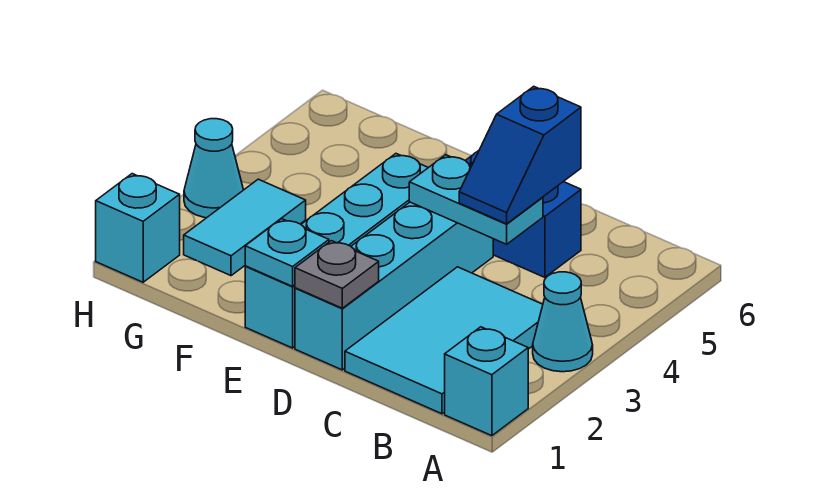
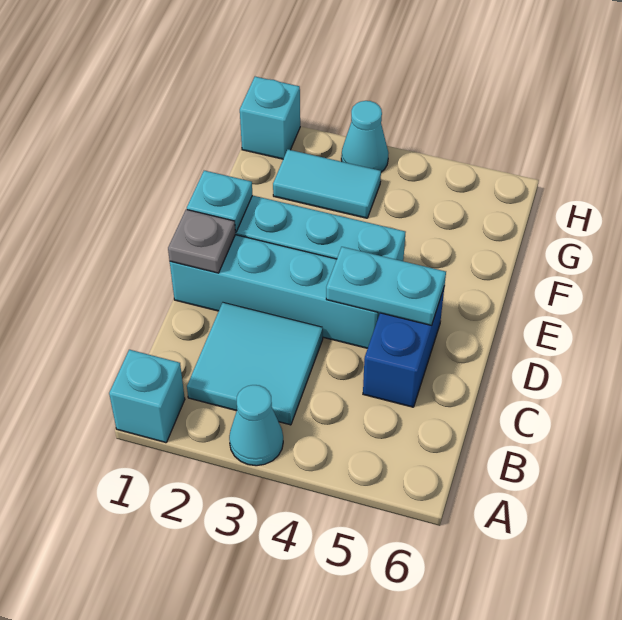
cyan tile B1:C3 level 1 -> cyan tile B2:C3 level 1
cyan plate C4:D4 level 2 -> cyan plate D4:D5 level 2
blue slope C4:C5 level 3 top 5 -> none

